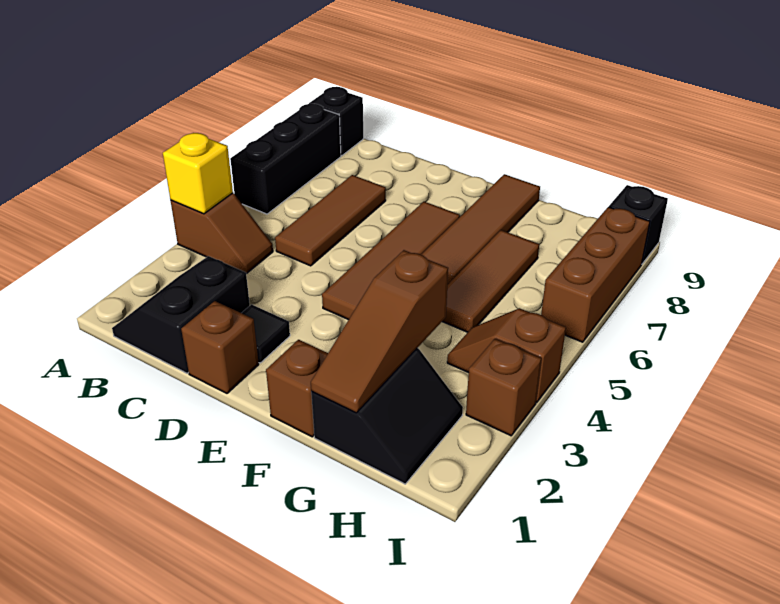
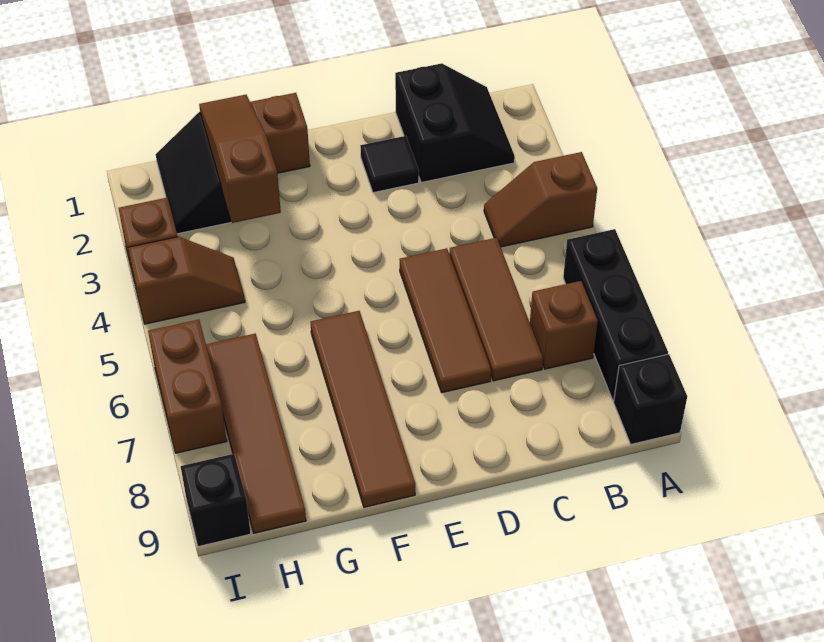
yellow brick A4 level 2 -> none
brown brick D1 level 1 -> brown brick B7 level 1
brown tile E4:E7 level 1 -> brown tile H6:H9 level 1
brown tile G5:G7 level 1 -> brown tile D5:D7 level 1
brown brick I6:I8 level 1 -> brown brick I6:I7 level 1

